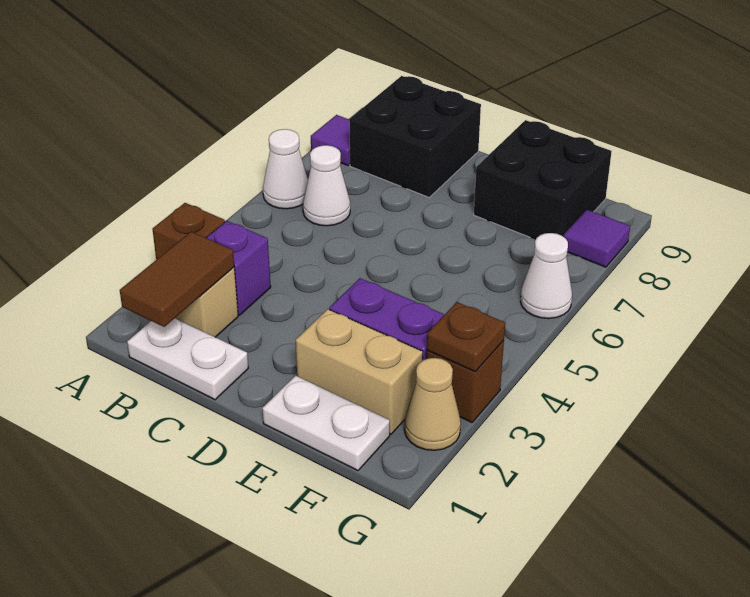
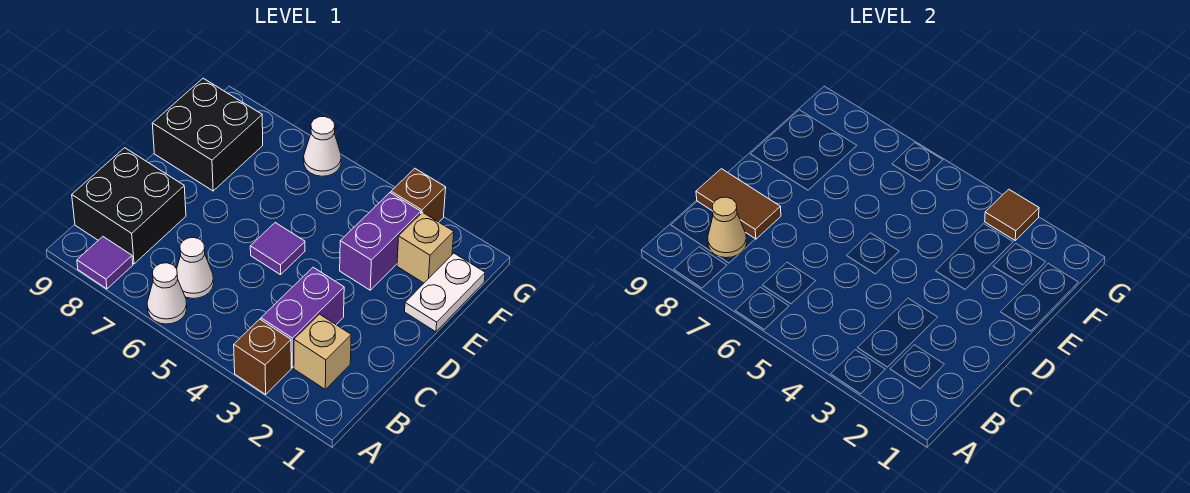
white plate B1:C1 level 1 -> none
brown tile B1:B2 level 2 -> brown tile C8:C9 level 2
purple brick B3 level 1 -> purple brick B3:C3 level 1
tan brick E2:F2 level 1 -> tan brick F2 level 1
tan cone G2 level 1 -> tan cone B8 level 2
brown plate G3 level 2 -> brown tile G3 level 2
purple tile G8 level 1 -> purple tile D5 level 1

